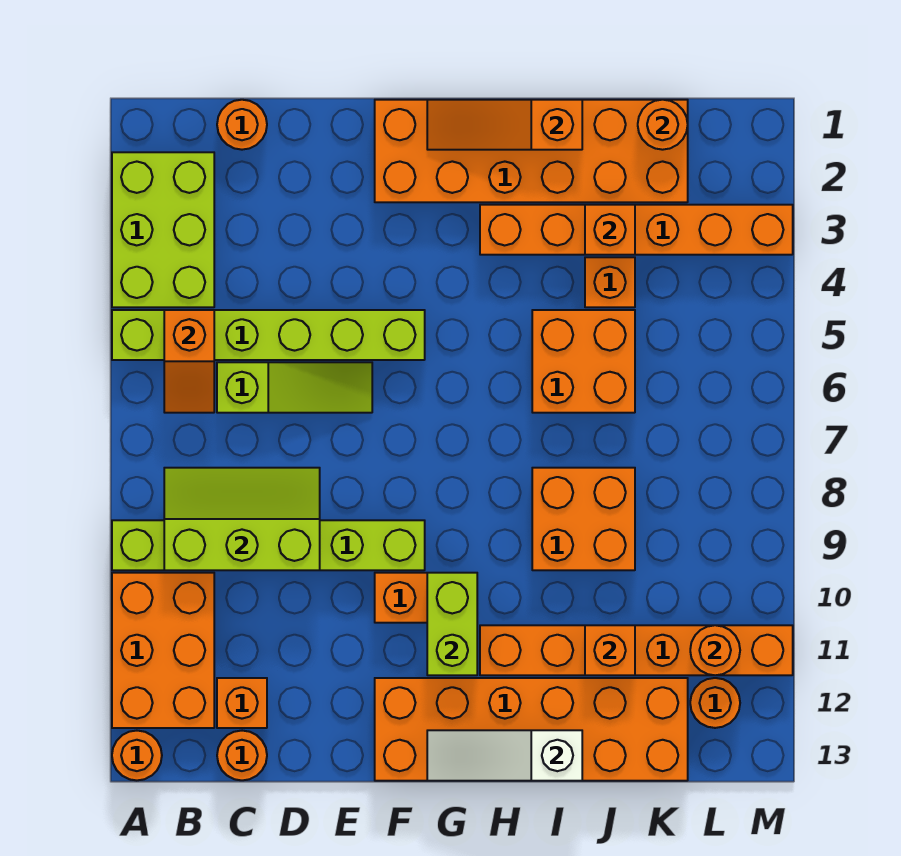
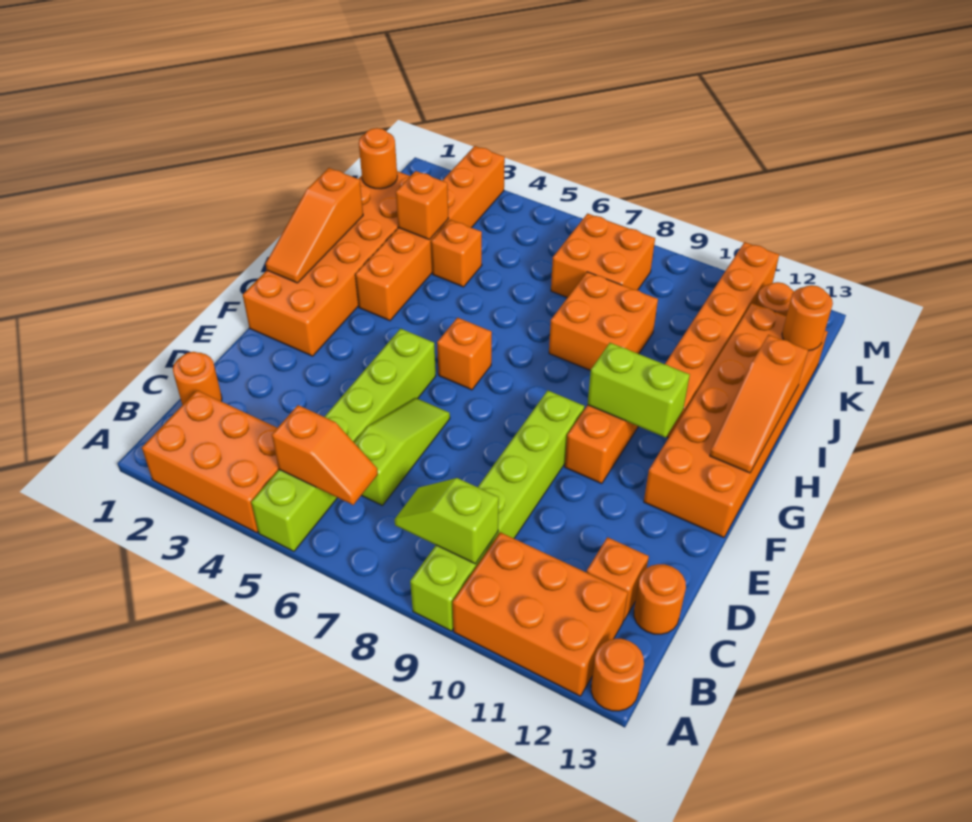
lime brick A2:B4 level 1 -> orange brick A2:B4 level 1
lime slope B8:D9 level 2 top 9 -> lime slope B8:B9 level 2 top 9
white slope G13:I13 level 2 top I -> orange slope G13:I13 level 2 top I
orange brick I5:J6 level 1 -> orange brick K7:L8 level 1
orange brick J11 level 2 -> orange brick G6 level 1
orange round brick L11 level 2 -> orange round brick K13 level 2

